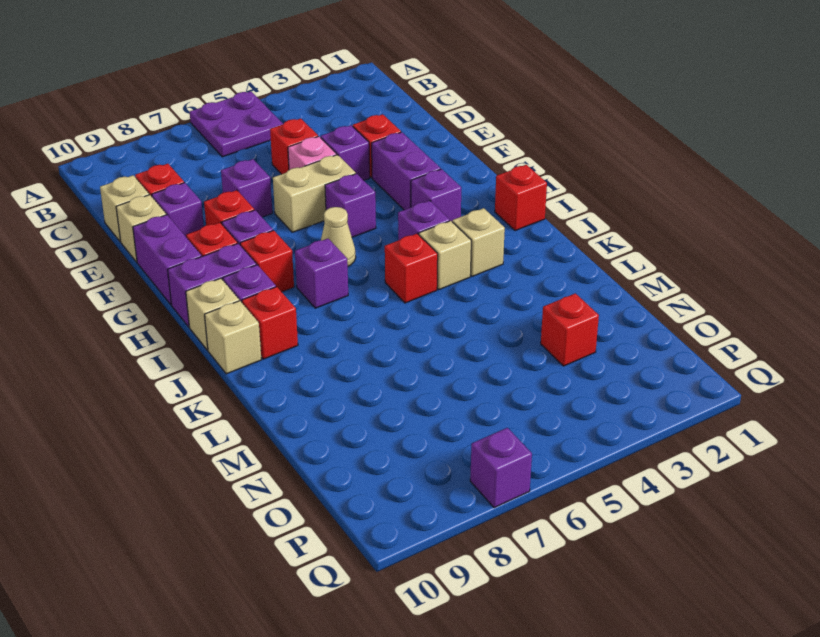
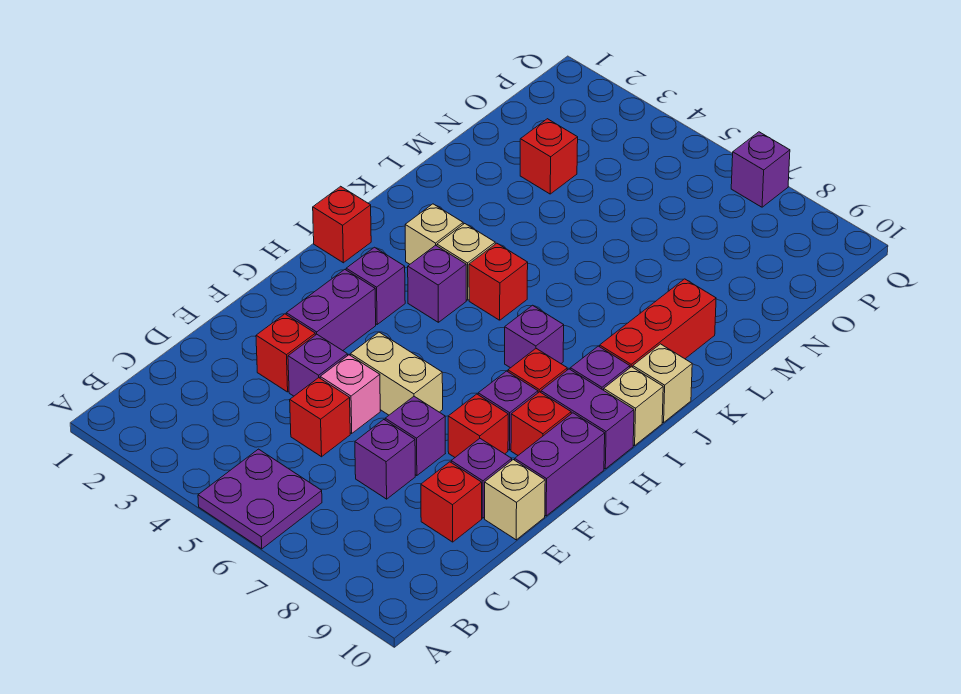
tan brick D10 level 1 -> none
purple brick G5 level 1 -> purple brick D7 level 1
tan cone H6 level 1 -> none
red brick J9 level 1 -> red brick J9:L9 level 1

